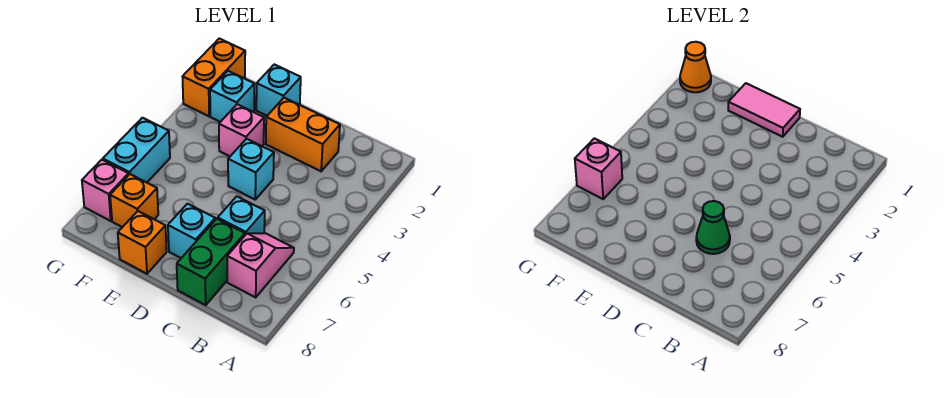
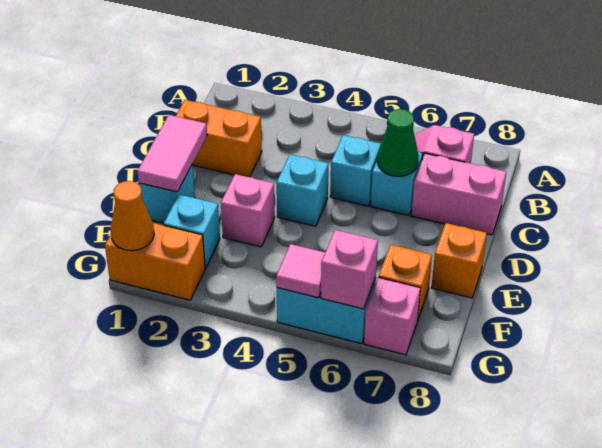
orange brick C2:D2 level 1 -> orange brick C1:C2 level 1
green brick C7:C8 level 1 -> pink brick C7:C8 level 1
cyan brick D7 level 1 -> cyan brick C5 level 1
none -> pink tile G5 level 2

